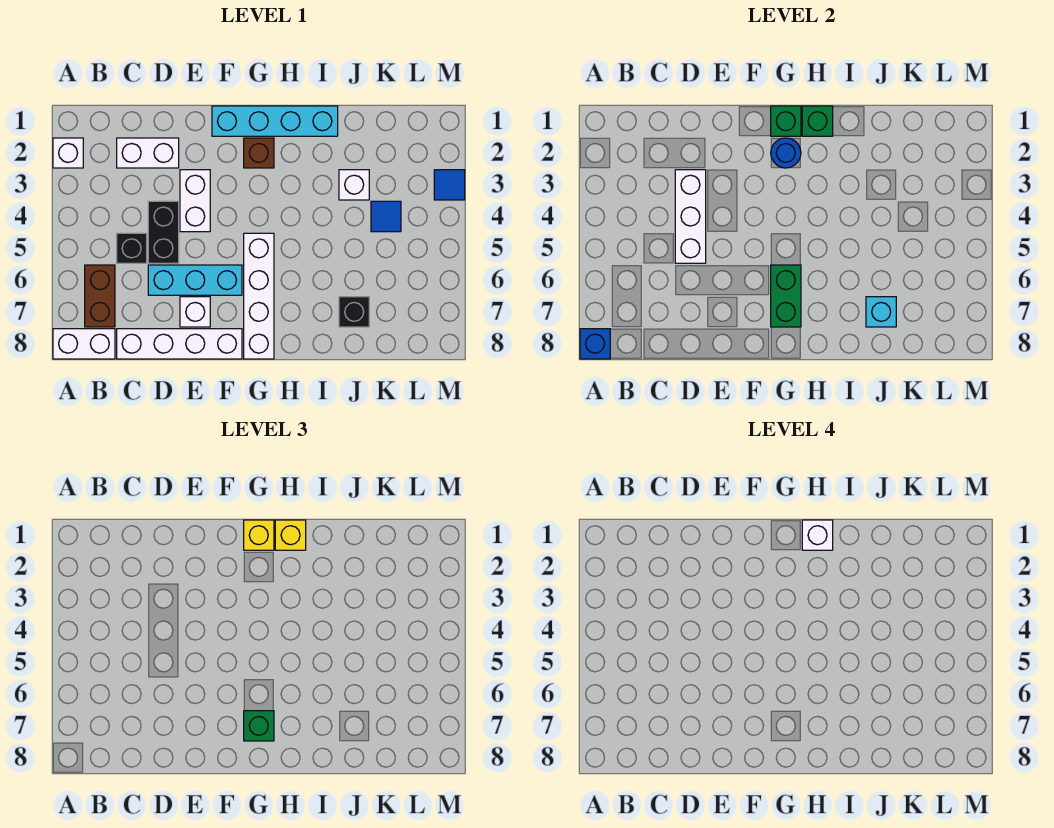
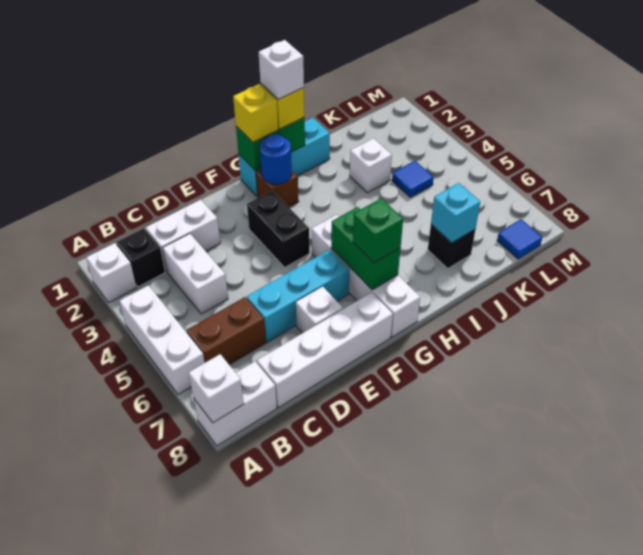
blue brick A8 level 2 -> white brick A8 level 2
brown brick B6:B7 level 1 -> brown brick B6:C6 level 1
black brick C5 level 1 -> black brick B2 level 1
white brick D3:D5 level 2 -> white brick A4:A6 level 1
black brick D4:D5 level 1 -> black brick F3:F4 level 1
white brick E3:E4 level 1 -> white brick C3:C4 level 1
cyan brick F1:I1 level 1 -> cyan brick G1:I1 level 1
blue tile M3 level 1 -> blue tile L8 level 1

